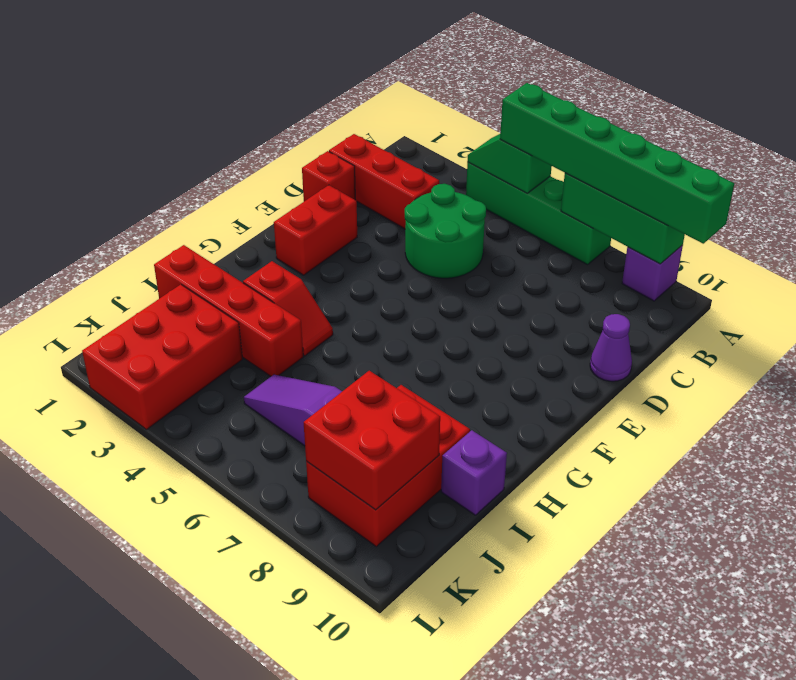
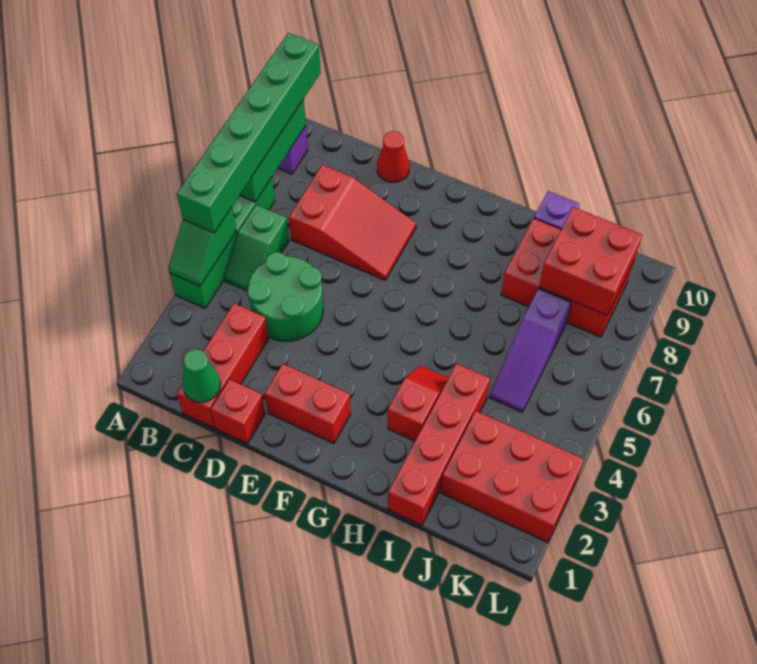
none -> green slope B5:B6 level 1 top 6
none -> green cone C1 level 2
none -> red slope C7:E8 level 1 top C
purple cone D10 level 1 -> red cone D10 level 1

